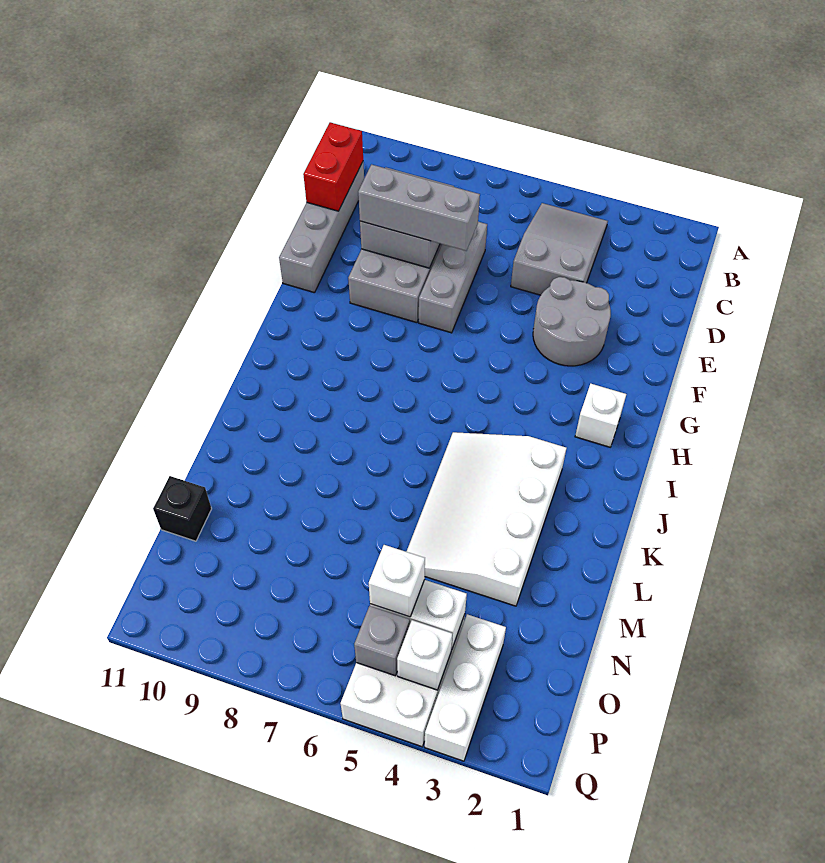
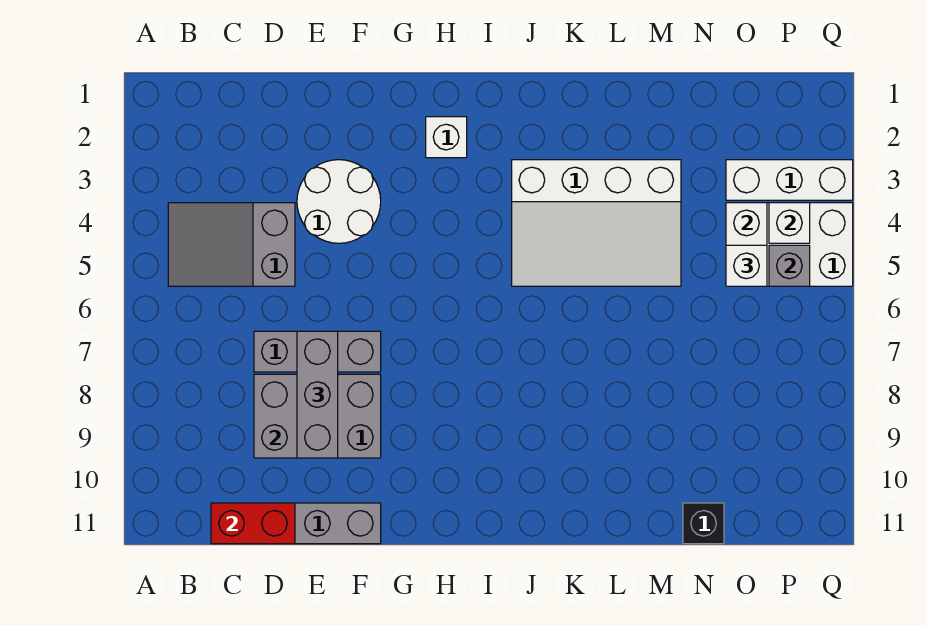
grey round brick E3:F4 level 1 -> white round brick E3:F4 level 1

